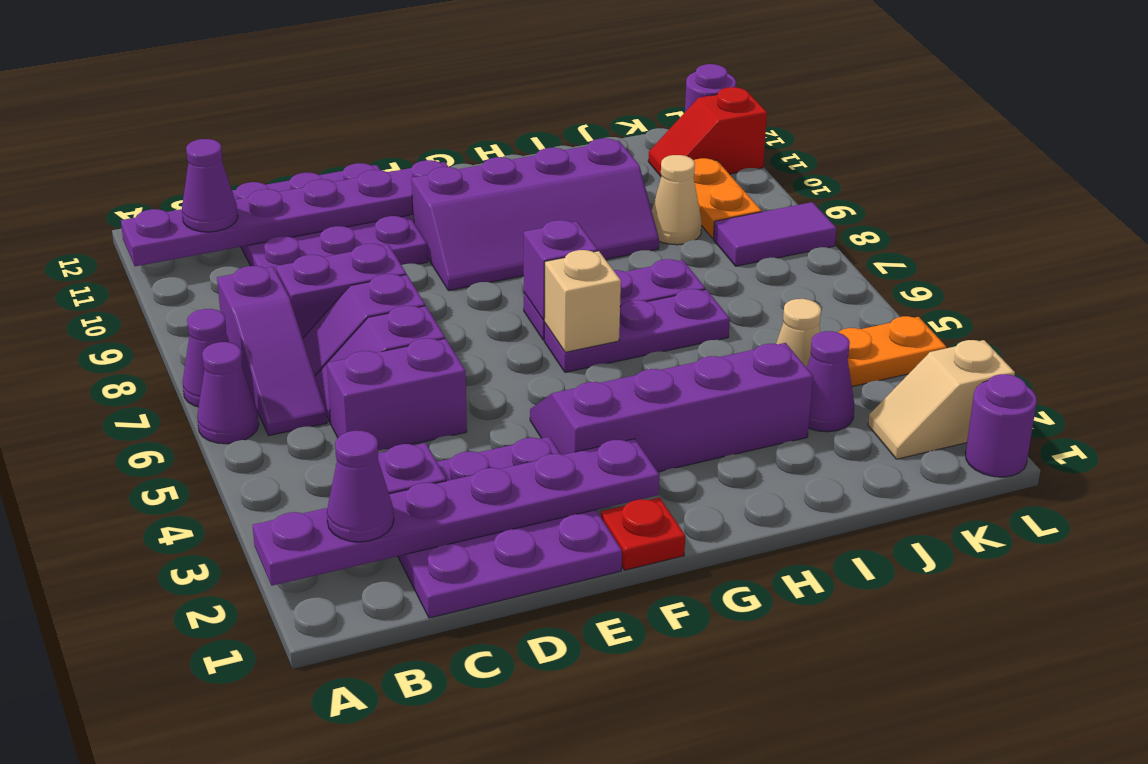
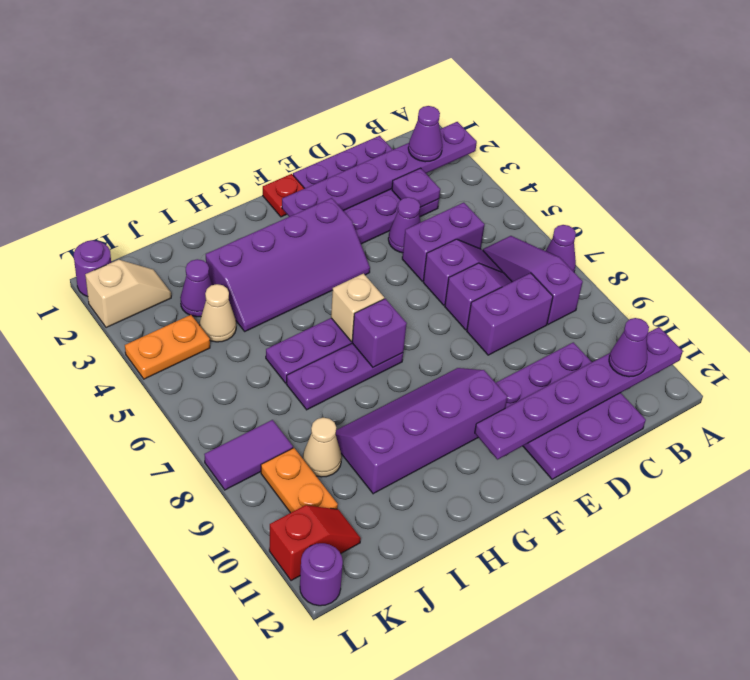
purple cone A6 level 1 -> purple cone D4 level 1

